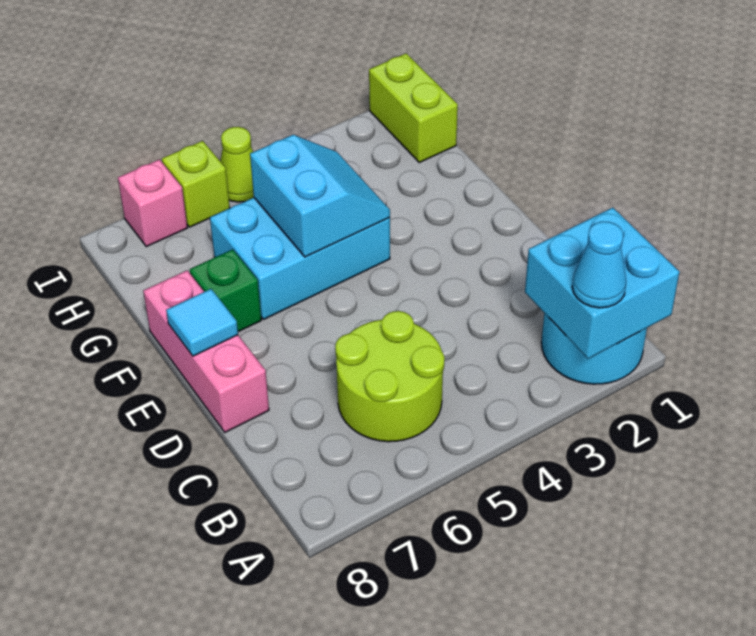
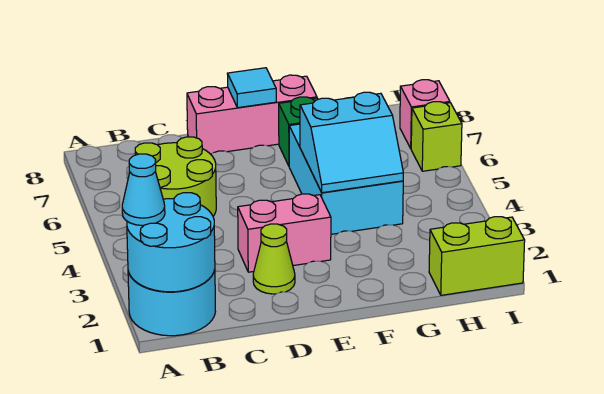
cyan brick A1:B2 level 2 -> cyan round brick A1:B2 level 2
none -> pink brick D3:E3 level 1
lime cone I5 level 1 -> lime cone D2 level 1

